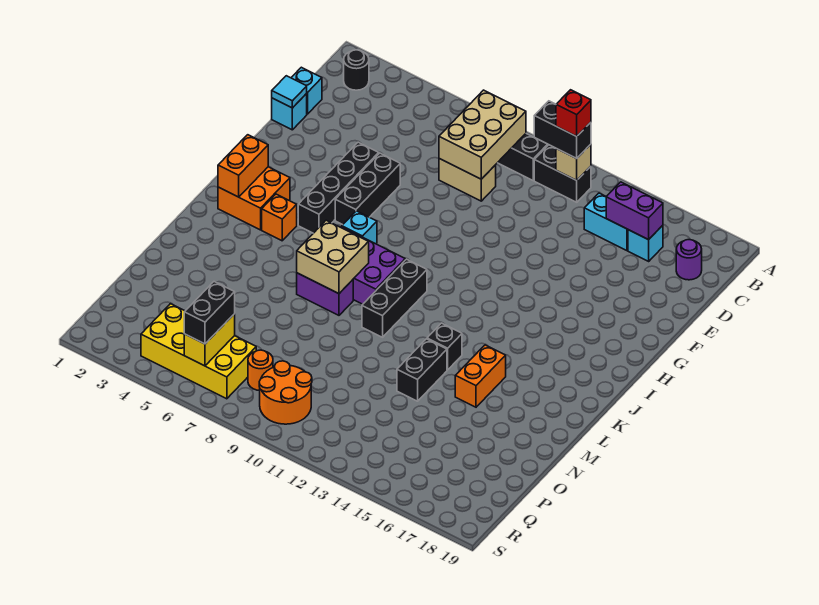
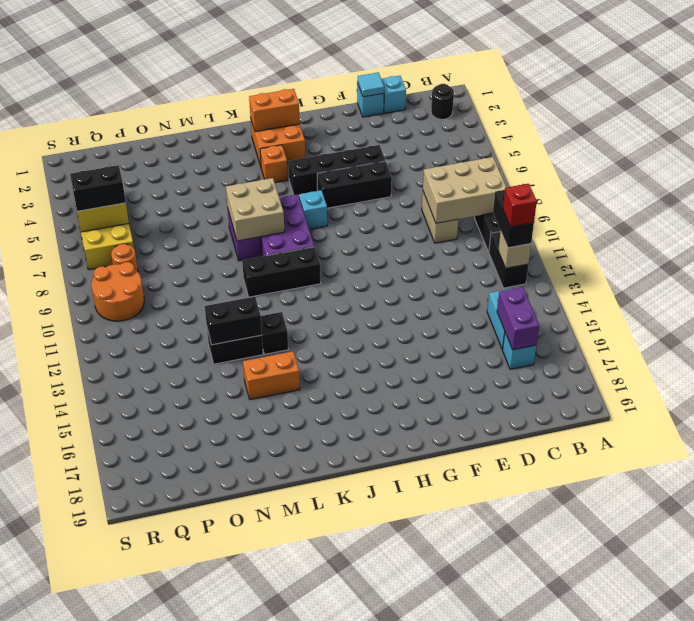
purple round brick C18 level 1 -> none
none -> black brick M13:N13 level 2

